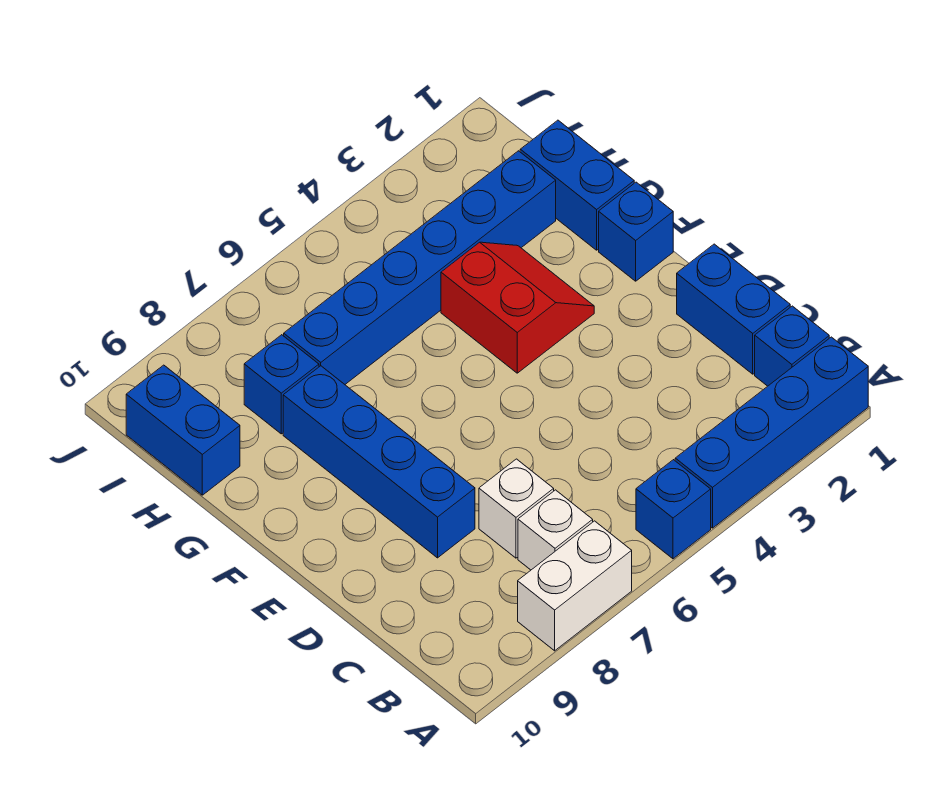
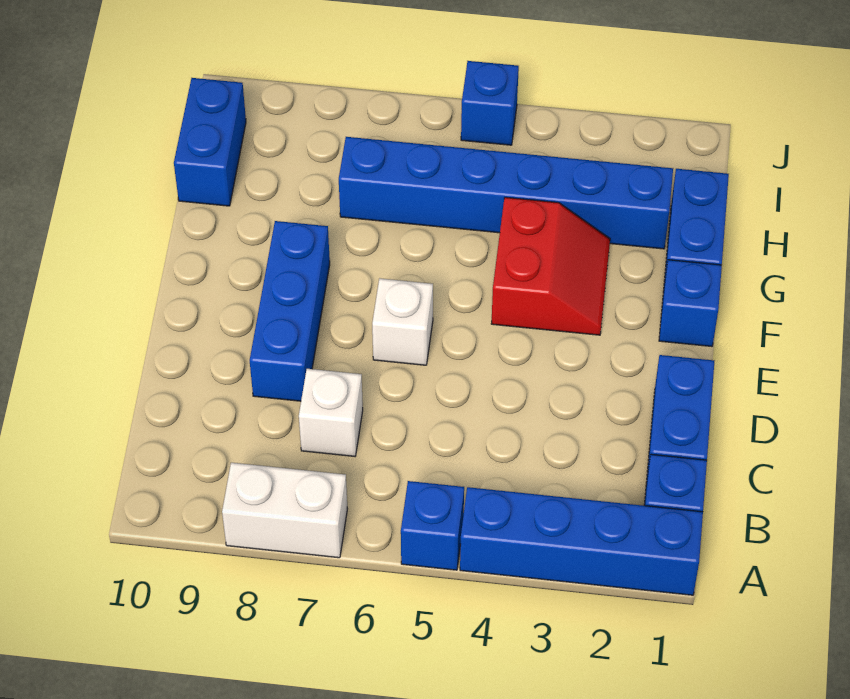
white brick B7 level 1 -> white brick E6 level 1
blue brick D8:G8 level 1 -> blue brick D8:F8 level 1
blue brick H8 level 1 -> blue brick J5 level 1

